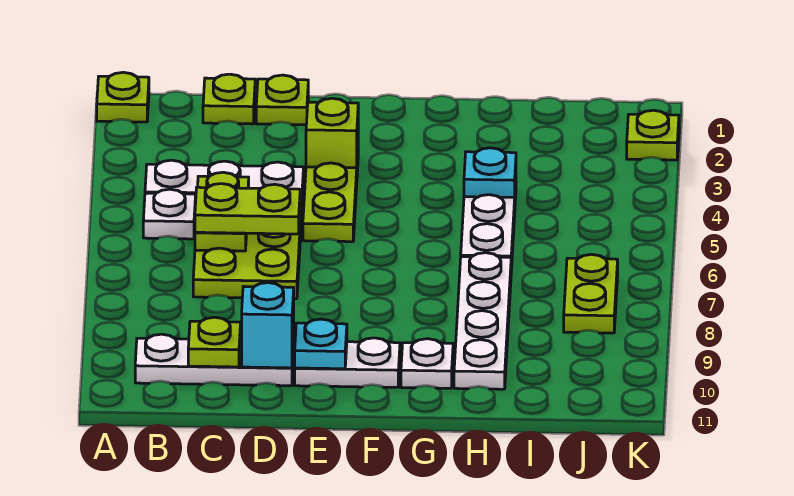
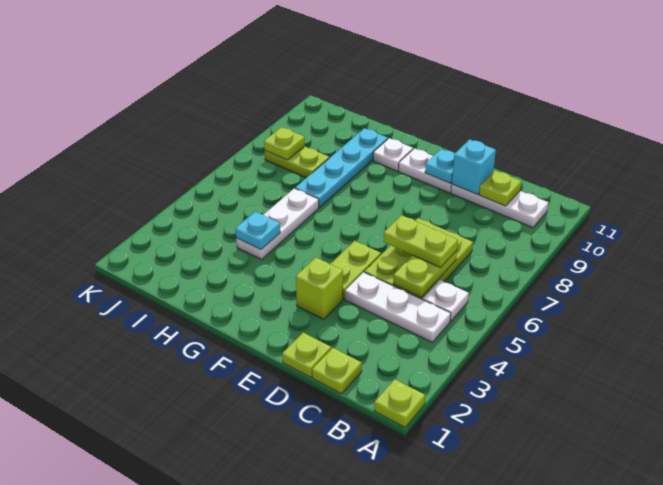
white plate H7:H10 level 1 -> cyan plate H7:H10 level 1
lime plate J7:J8 level 1 -> lime plate I8:J8 level 1
lime plate K2 level 1 -> lime plate J8 level 2

